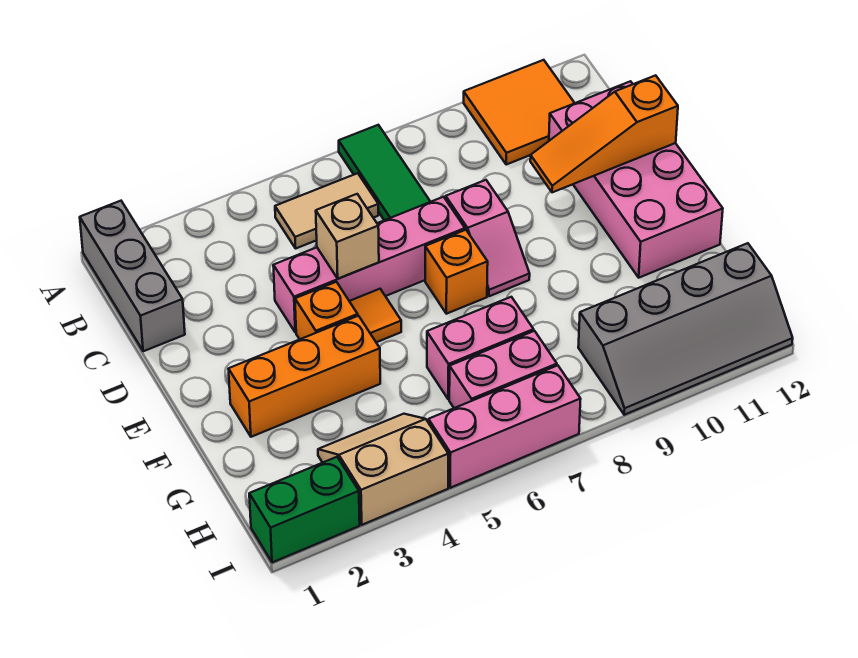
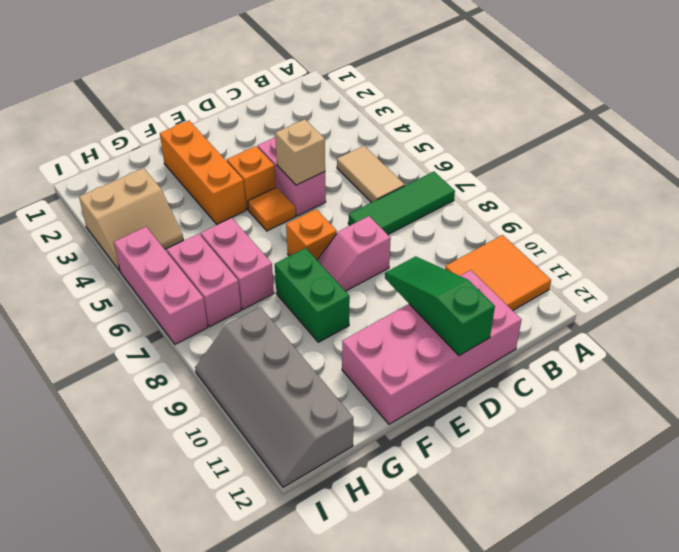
grey brick A1:C1 level 1 -> none
pink brick D4:D7 level 1 -> pink brick D4:D5 level 1
orange slope D10:D12 level 2 top 12 -> green slope D10:D12 level 2 top 12
tan slope H3:I4 level 1 top I -> tan slope H3:I4 level 1 top 3
green brick I1:I2 level 1 -> green brick F8:F9 level 1

